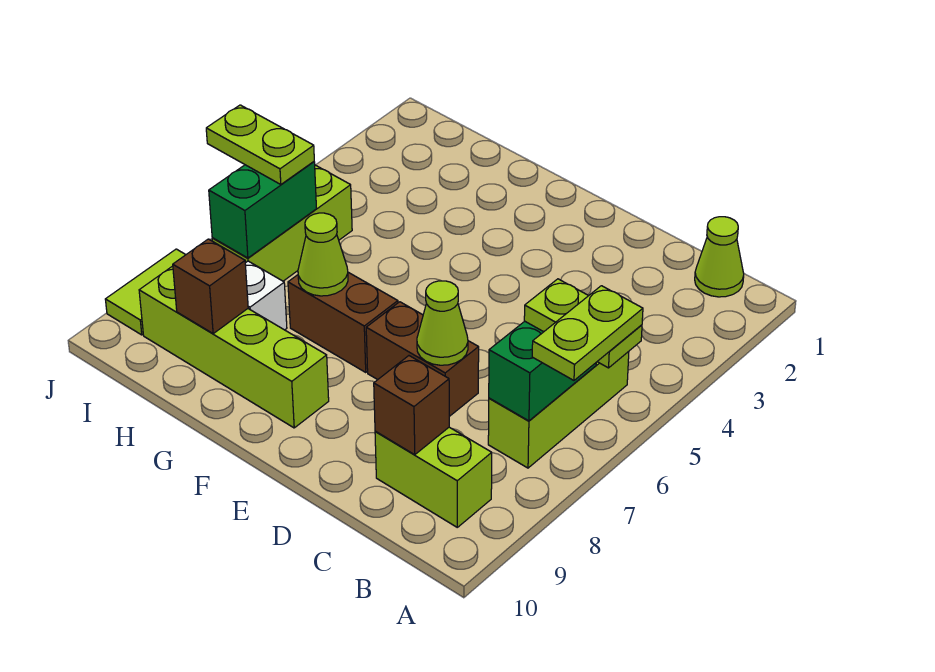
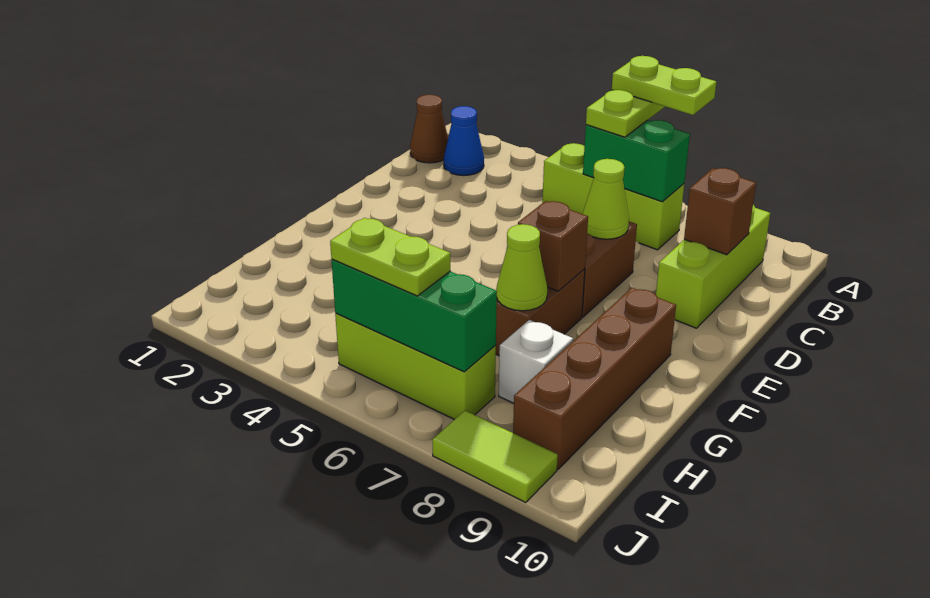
lime cone B1 level 1 -> brown cone B1 level 1
none -> blue cone B2 level 1
lime brick B9:C9 level 1 -> lime brick B9:D9 level 1
lime brick F9:I9 level 1 -> brown brick F9:I9 level 1
brown brick H9 level 2 -> brown brick F7 level 2
green brick I6:I7 level 2 -> green brick I5:I7 level 2
lime plate I6:J6 level 3 -> lime plate I5:I6 level 3

